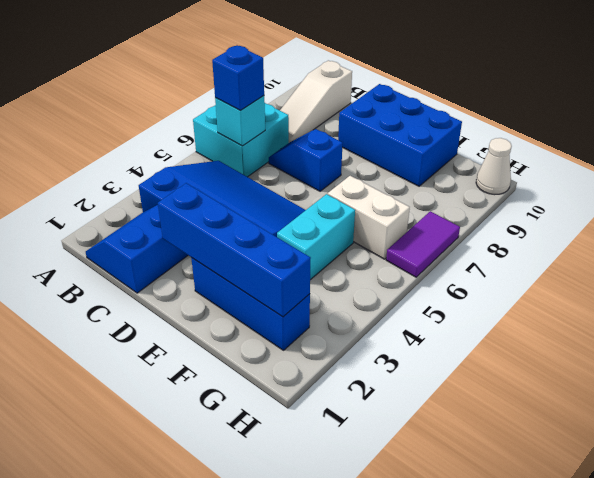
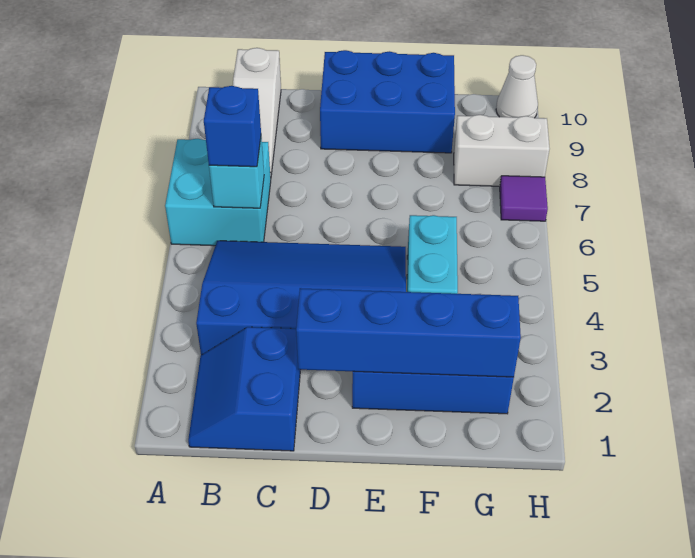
blue slope C7:D7 level 1 top D -> none
white brick F6:G6 level 1 -> white brick G8:H8 level 1
purple tile H6:H7 level 1 -> purple tile H7 level 1

